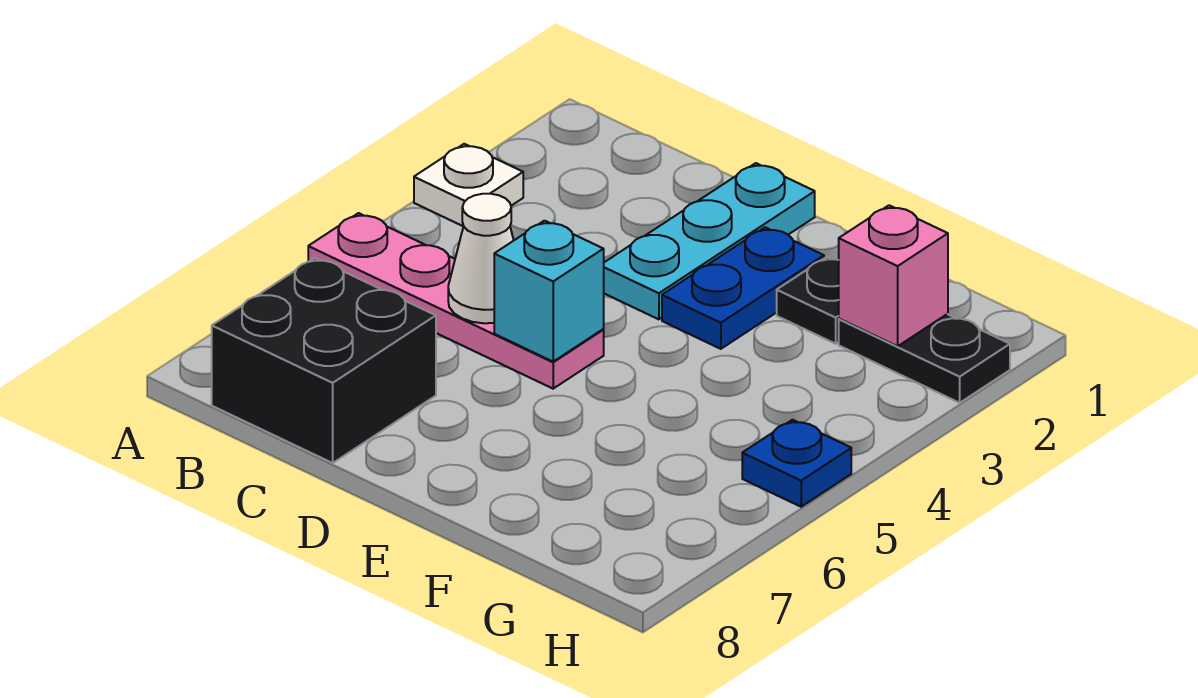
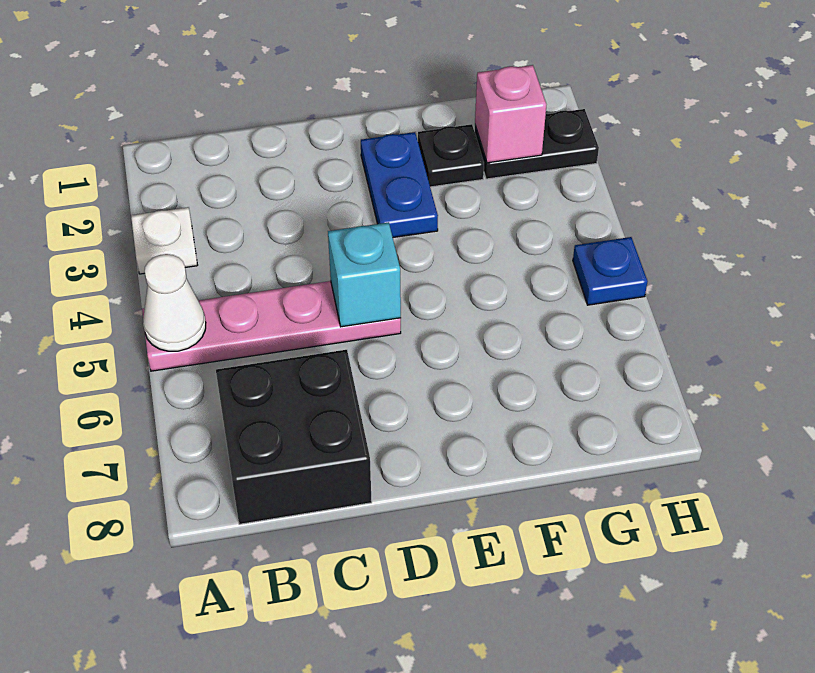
white cone C5 level 2 -> white cone A5 level 2
cyan plate D1:D3 level 1 -> none

